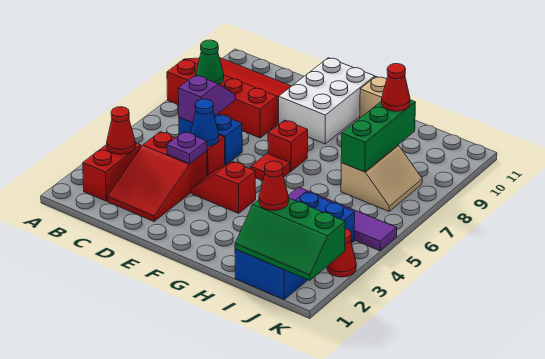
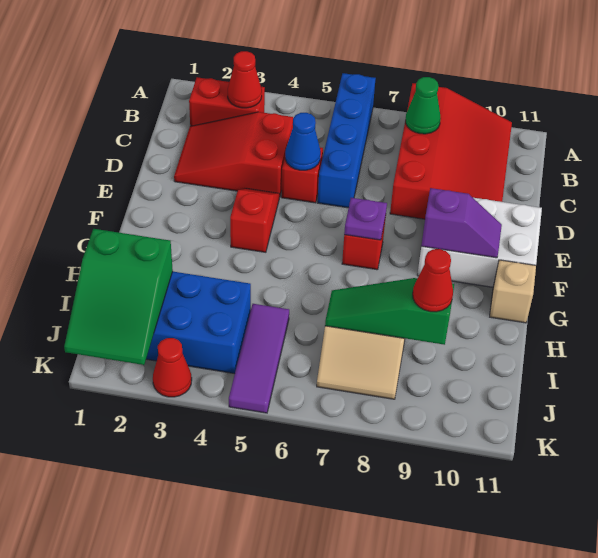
blue brick C6:D6 level 1 -> blue brick A6:D6 level 1
purple slope C6:C7 level 2 top 6 -> purple slope F9:F10 level 2 top 9
purple plate D4 level 2 -> purple plate F7 level 2
red tile F6 level 1 -> none
purple tile H5:K5 level 1 -> purple tile I5:K5 level 1
green slope I1:K2 level 2 top 2 -> green slope I1:K2 level 2 top I
red cone I2 level 3 -> none
green brick I7:I9 level 2 -> green slope I7:I9 level 2 top 9

